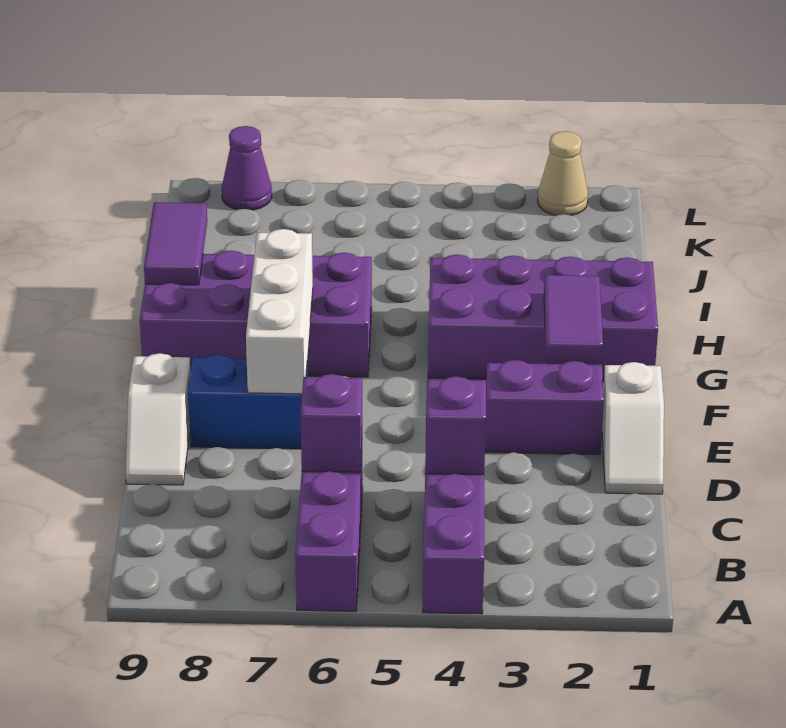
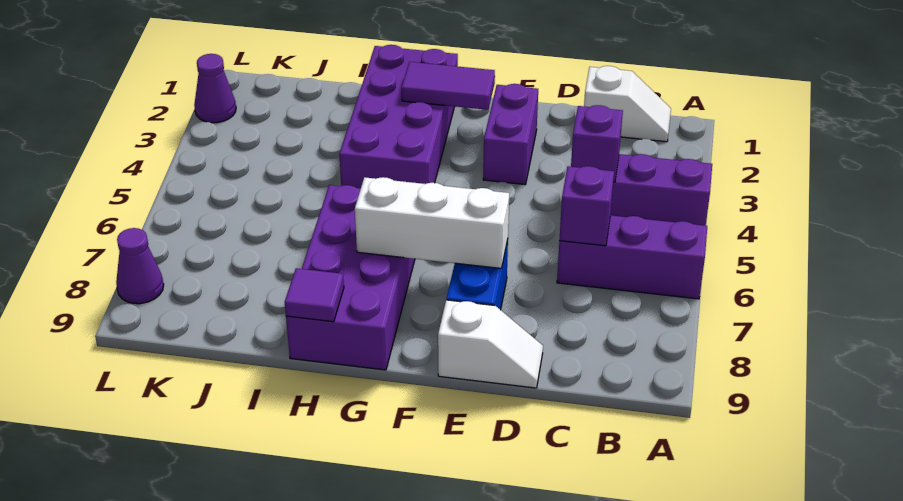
white slope D1:E1 level 1 top E -> white slope B1:C1 level 1 top C
purple tile H9:I9 level 2 -> purple tile H9 level 2
tan cone L2 level 1 -> purple cone L2 level 1

